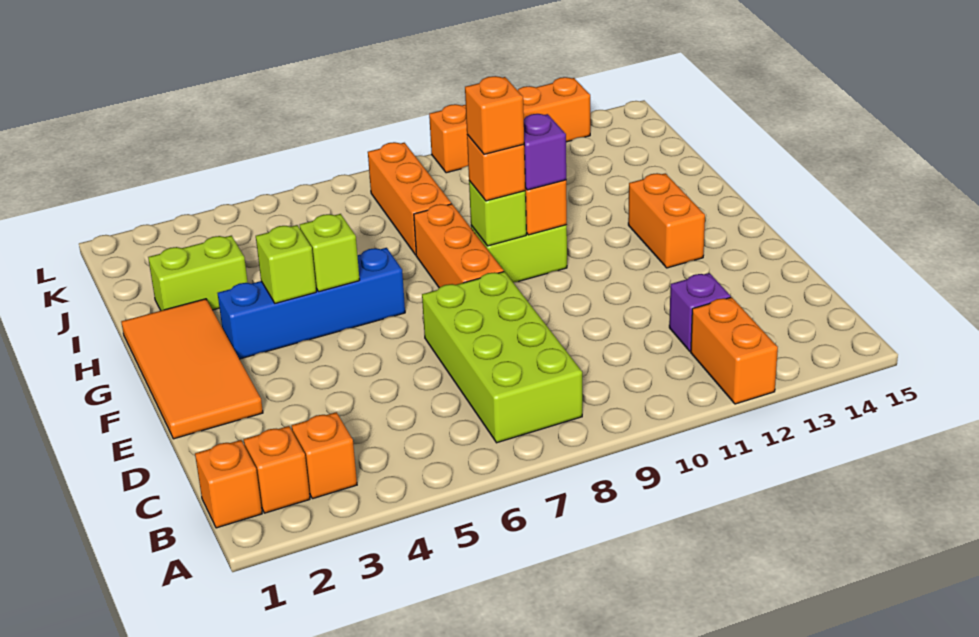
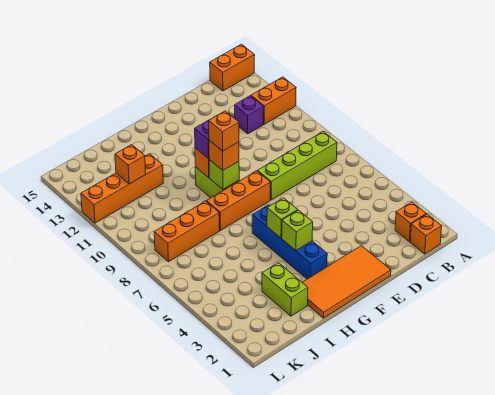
orange brick B3 level 1 -> orange brick J12 level 2
lime brick B7:E8 level 1 -> lime brick B8:E8 level 1
orange brick F13:G13 level 1 -> orange brick A15:B15 level 1
orange brick L10:L13 level 1 -> orange brick I12:L12 level 1

